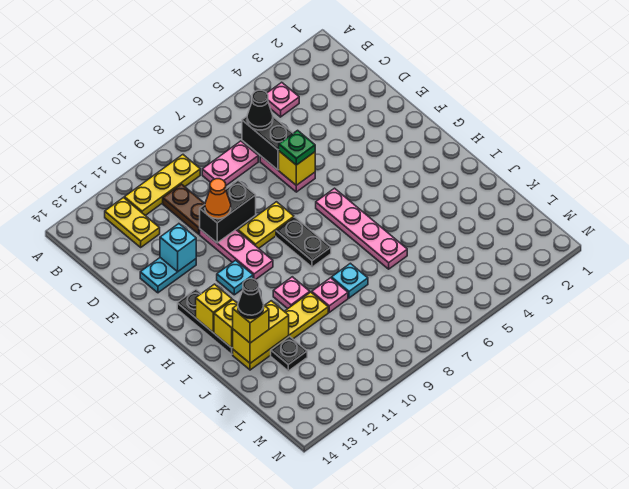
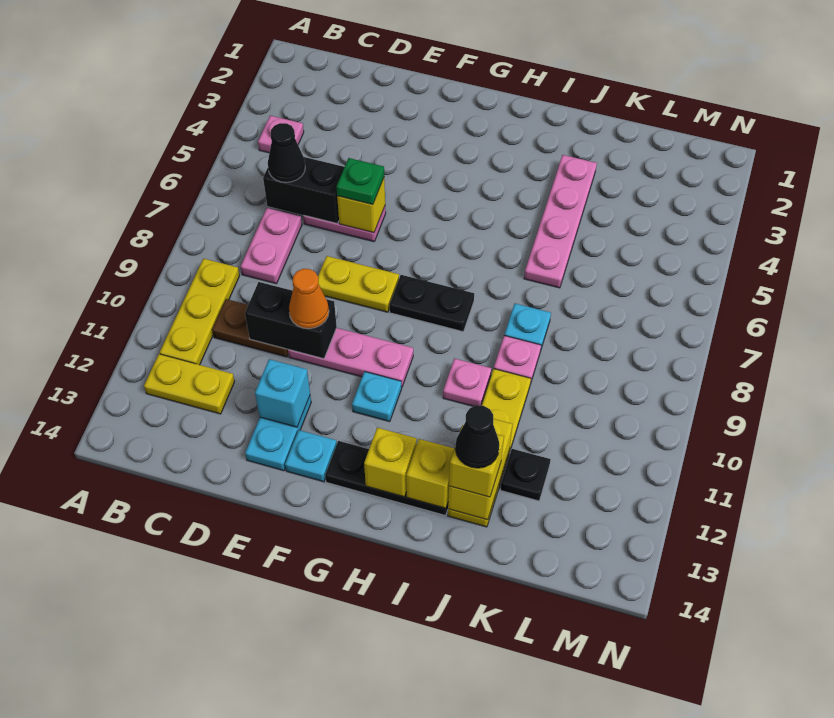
black brick E9:E10 level 2 -> black brick D10:E10 level 2
yellow plate F8:F9 level 1 -> yellow plate E8:F8 level 1
none -> cyan plate F13 level 1
pink plate G6:J6 level 1 -> pink plate J3:J6 level 1

